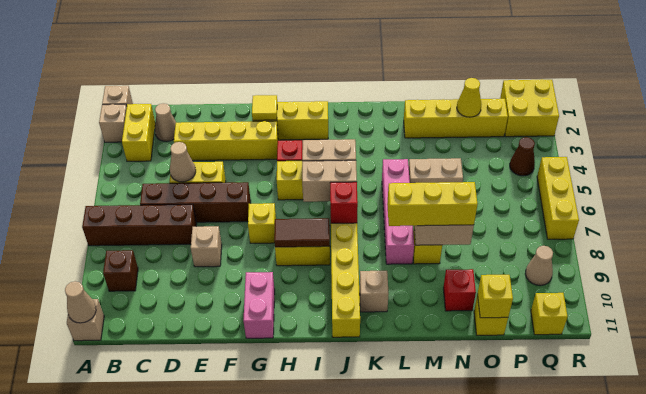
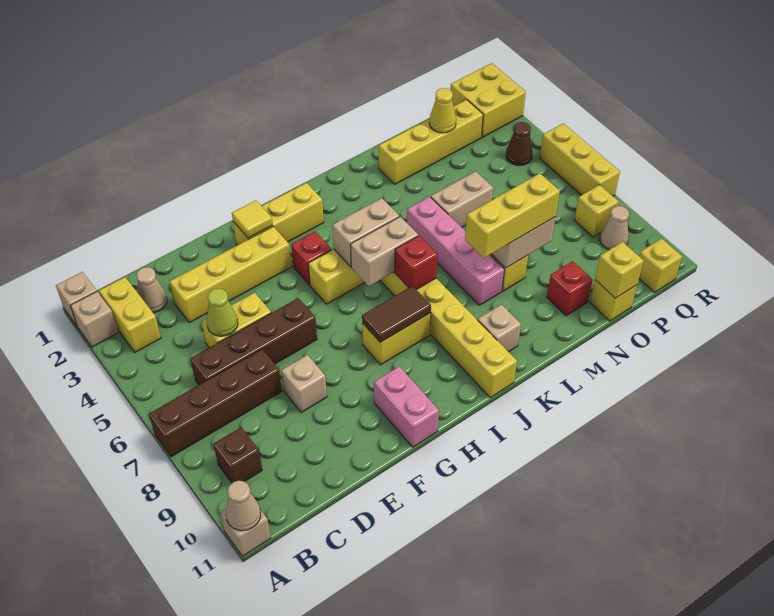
tan cone D5 level 2 -> lime cone D5 level 2
yellow brick G7 level 1 -> yellow brick Q8 level 1

